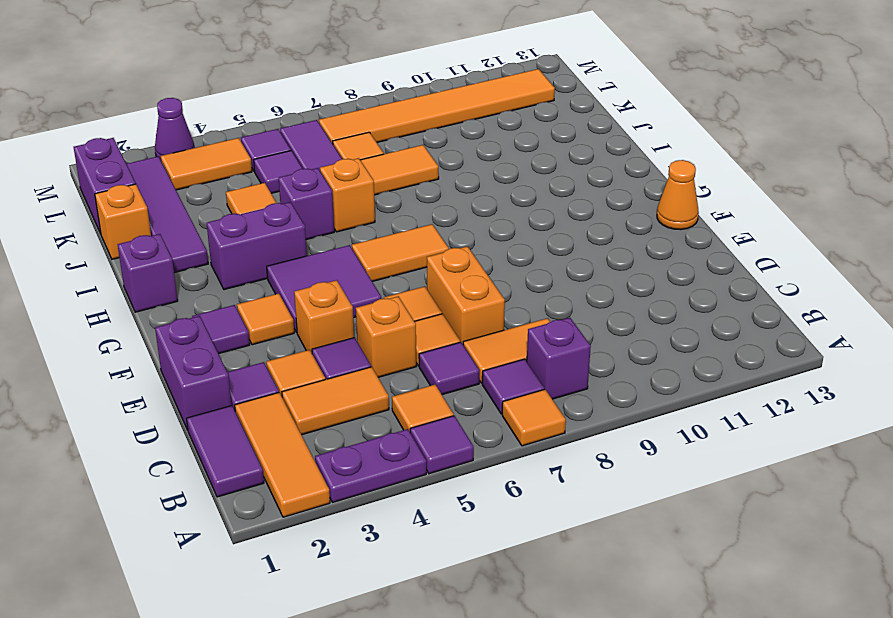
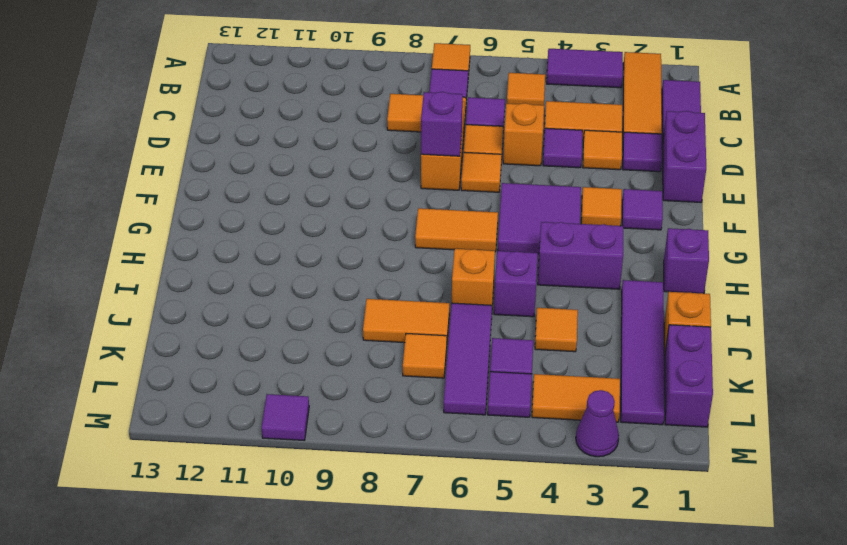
purple plate A3:A4 level 1 -> purple tile A3:A4 level 1
purple tile A5 level 1 -> purple tile M10 level 1
purple brick B8 level 1 -> purple brick E7 level 2
orange brick E4 level 1 -> none
orange cone F13 level 1 -> none
orange tile L7:L12 level 1 -> none

